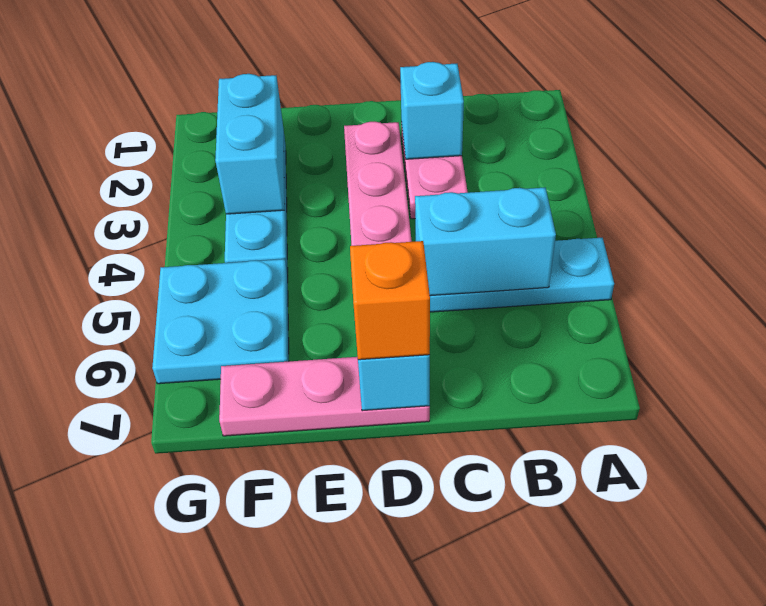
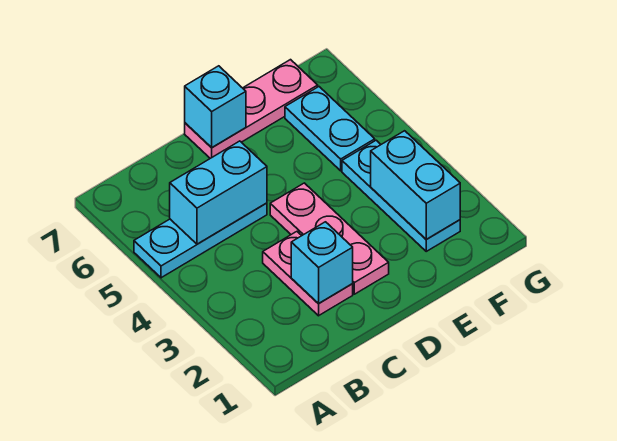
orange brick D7 level 3 -> none
cyan plate F5:G6 level 1 -> cyan plate F5:F6 level 1

